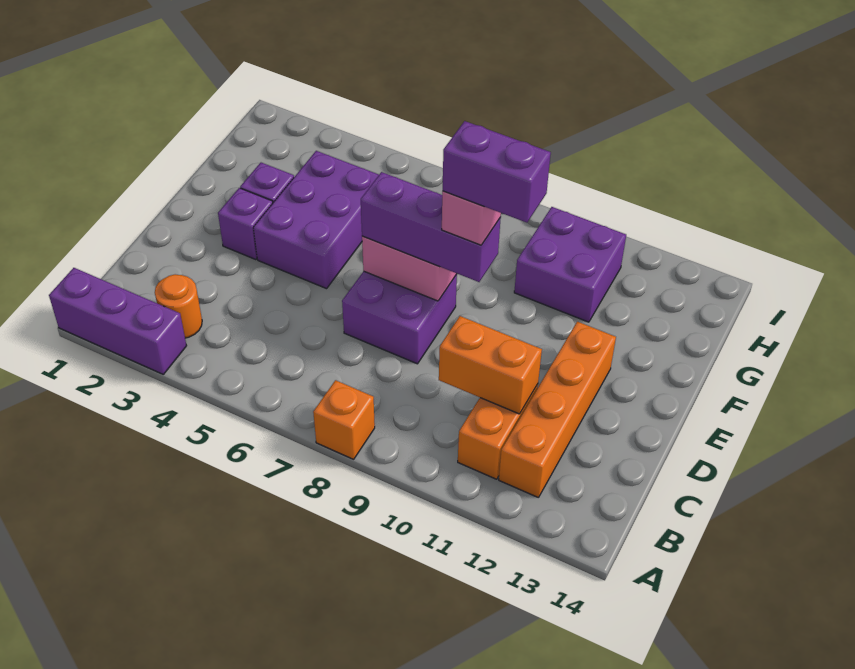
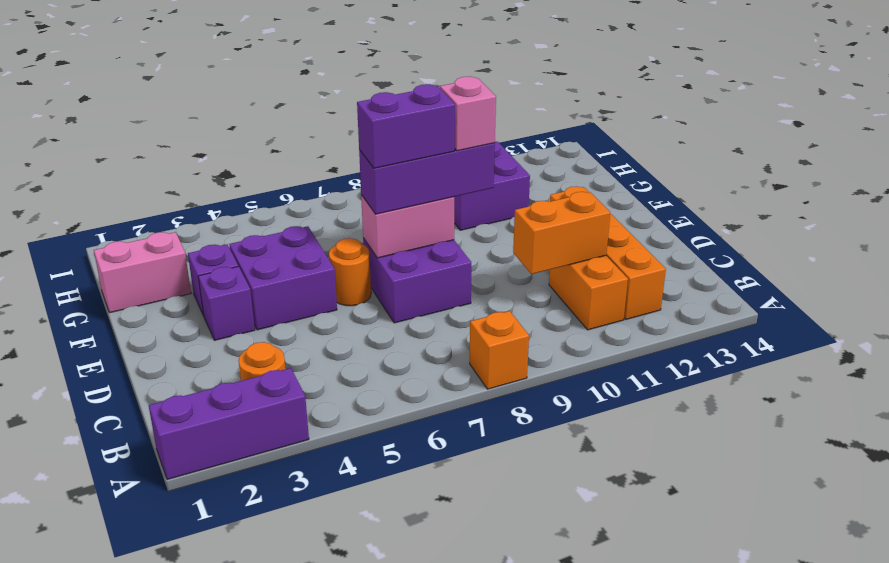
purple brick E4:G5 level 1 -> purple brick E4:F5 level 1
none -> orange round brick E6 level 1
purple brick E9:E10 level 5 -> purple brick E7:E8 level 4
none -> pink brick G1:G2 level 1

